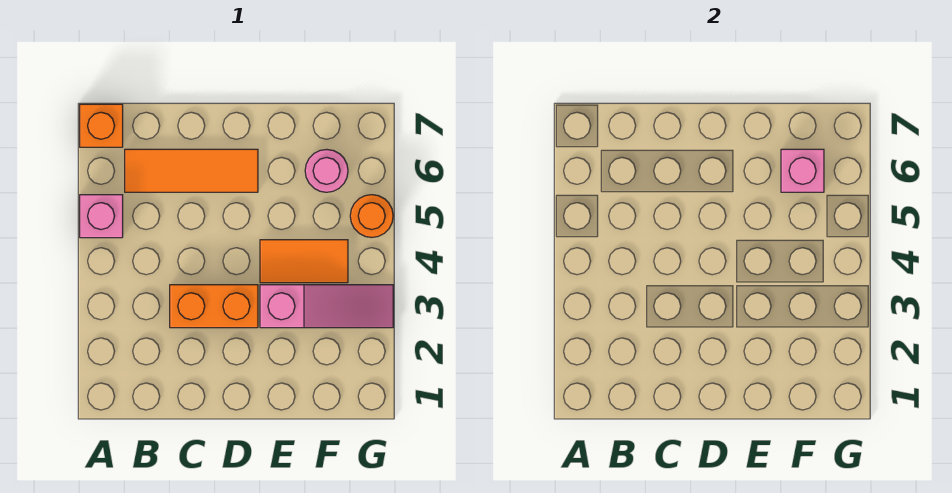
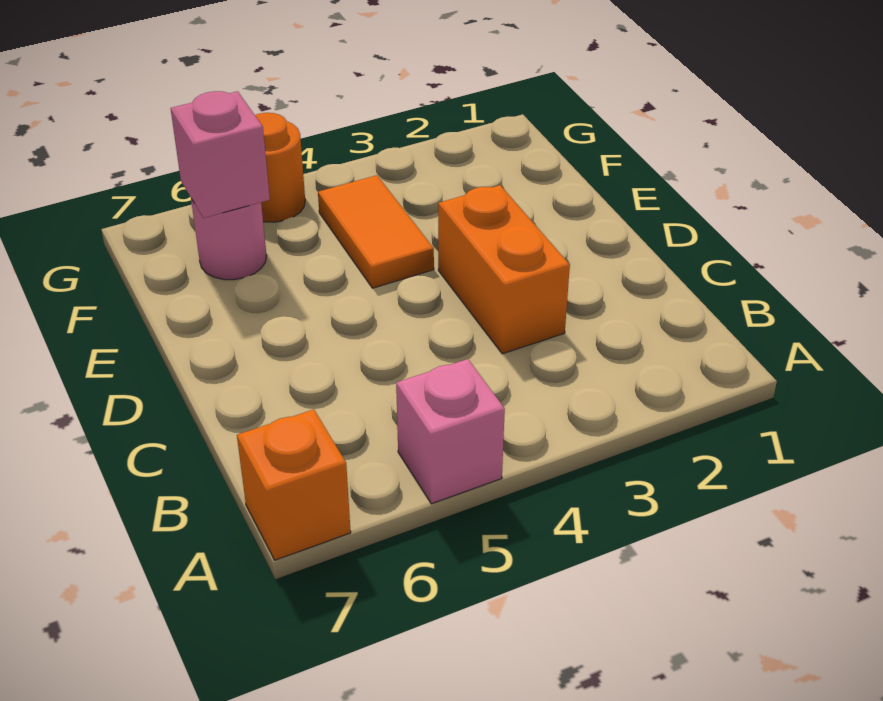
orange tile B6:D6 level 1 -> none
pink slope E3:G3 level 1 top E -> none

